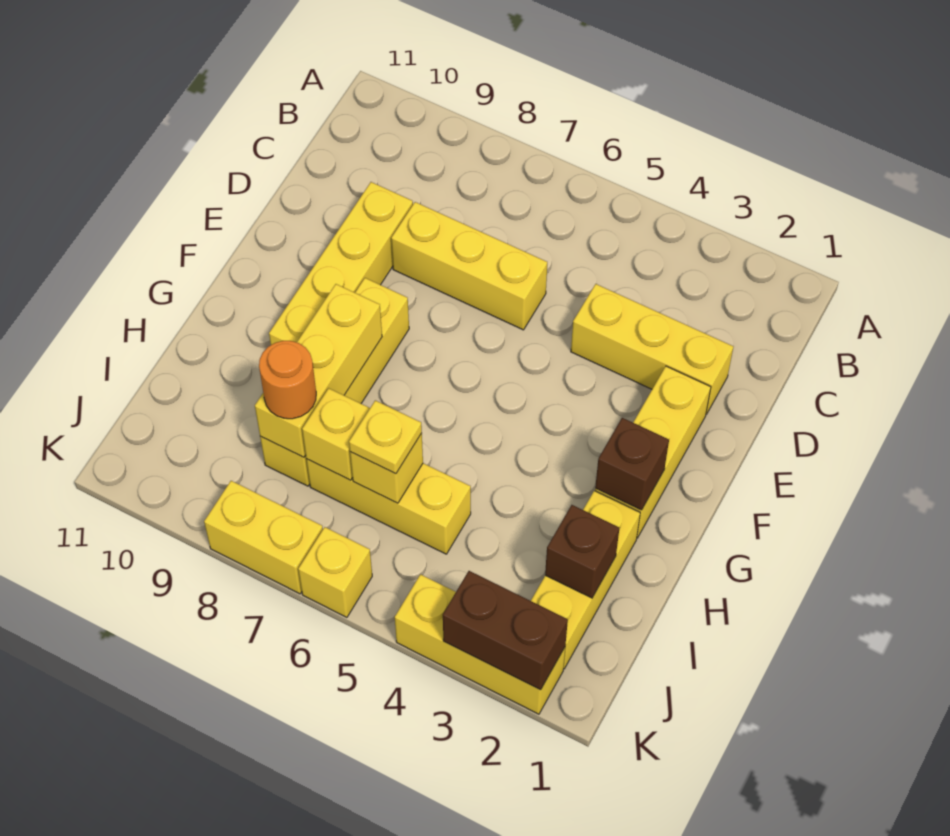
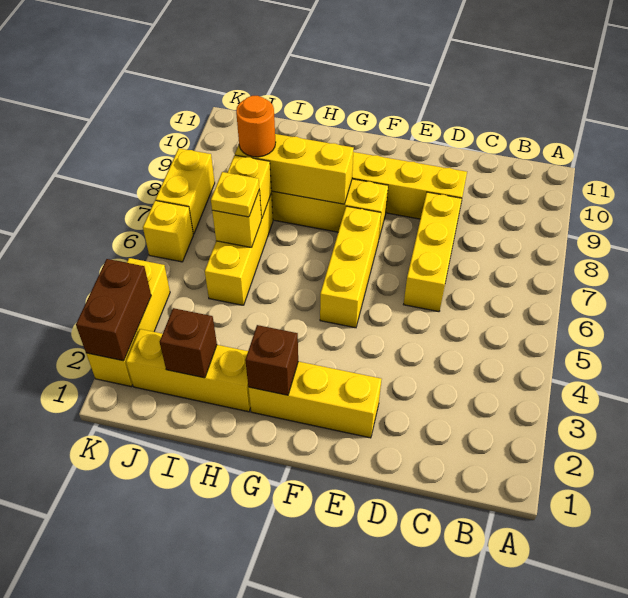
yellow brick D2:D4 level 1 -> yellow brick F5:F7 level 1

